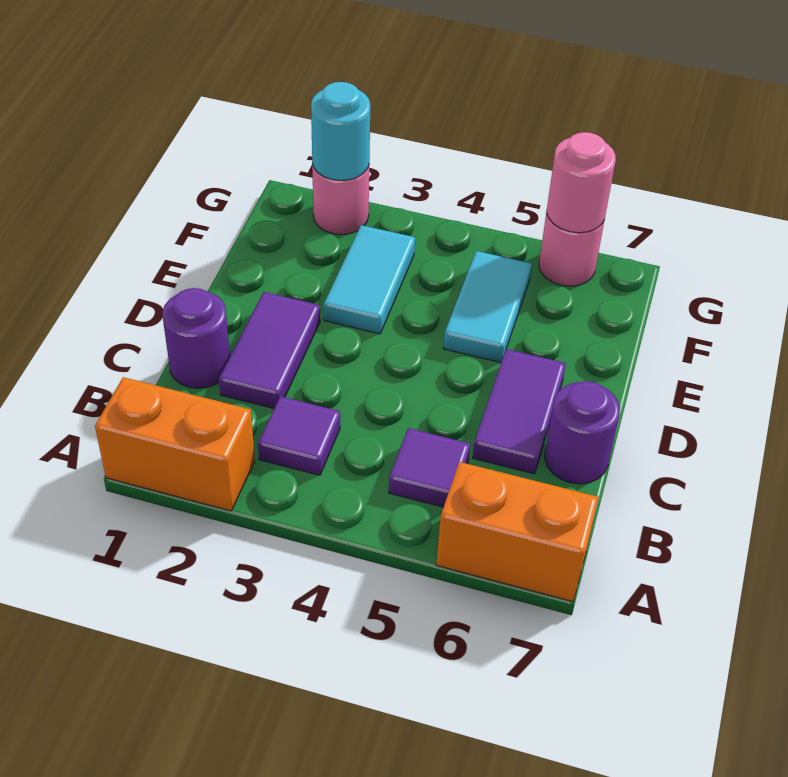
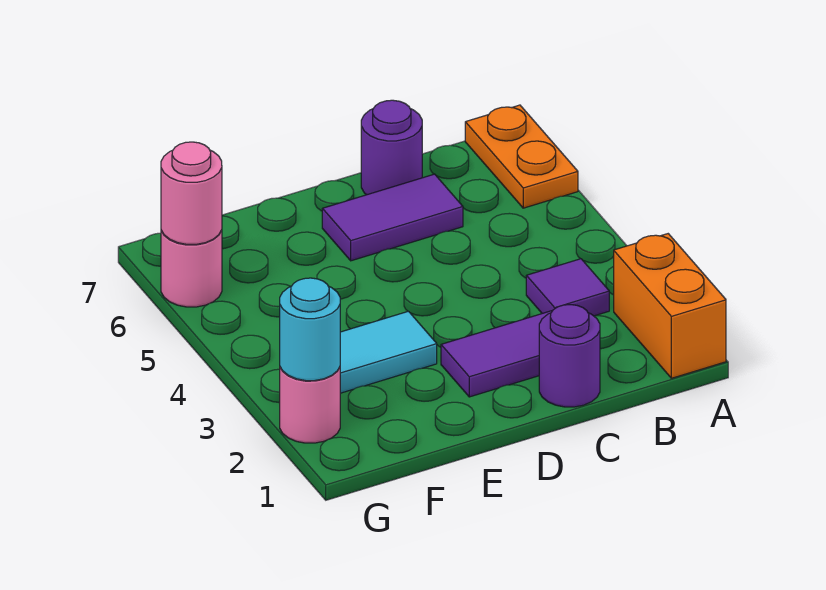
orange brick A6:A7 level 1 -> orange plate A6:A7 level 1
purple tile B5 level 1 -> none
cyan tile E5:F5 level 1 -> none

